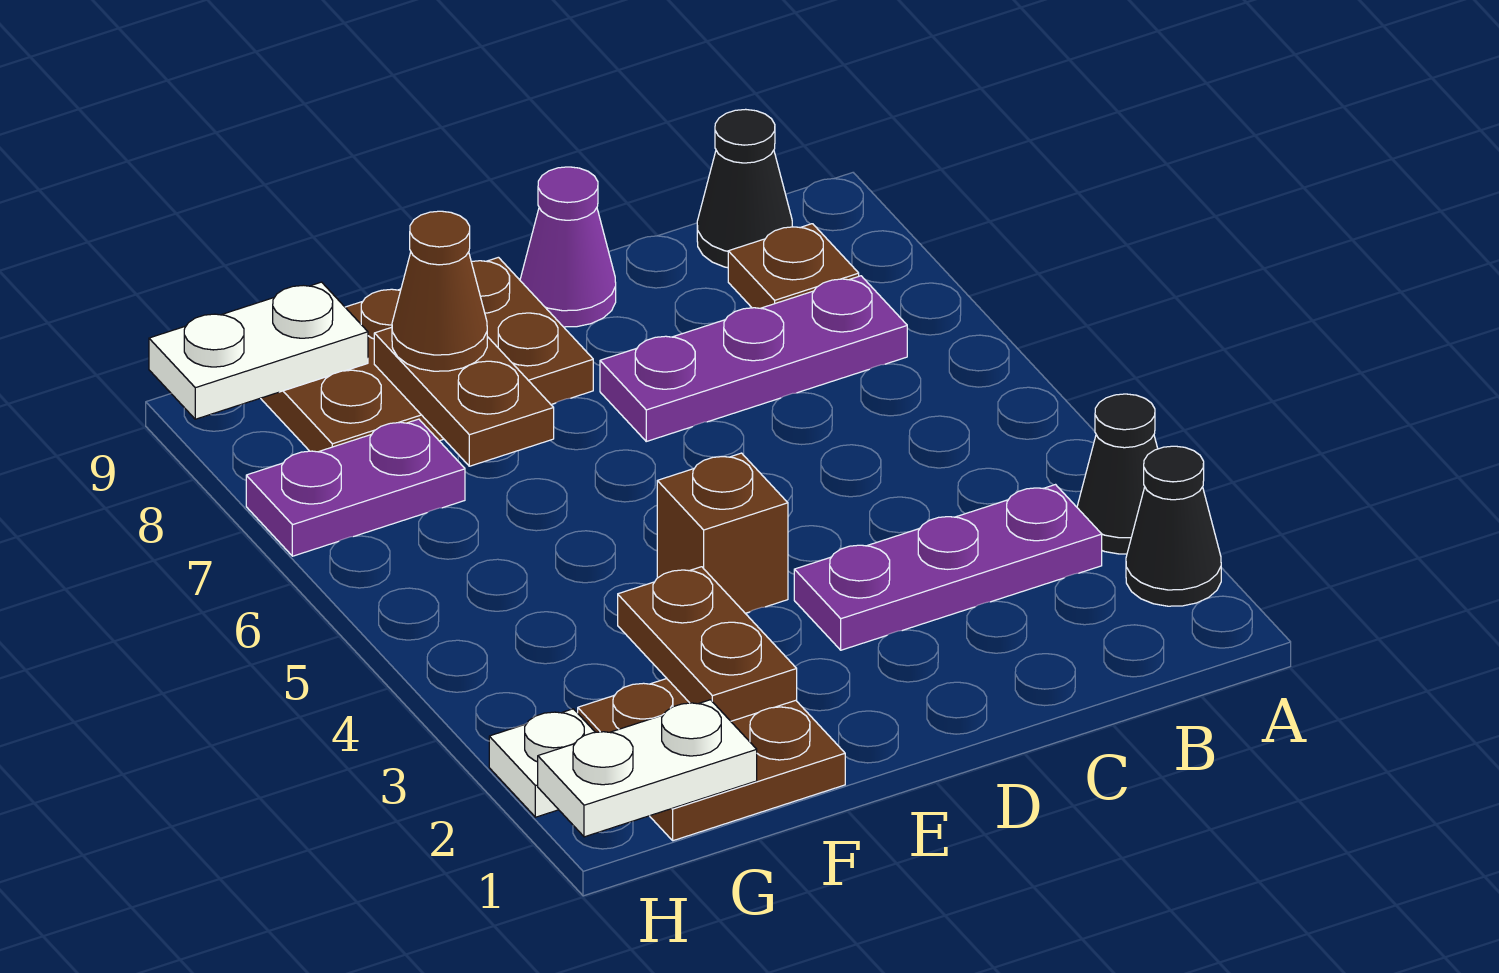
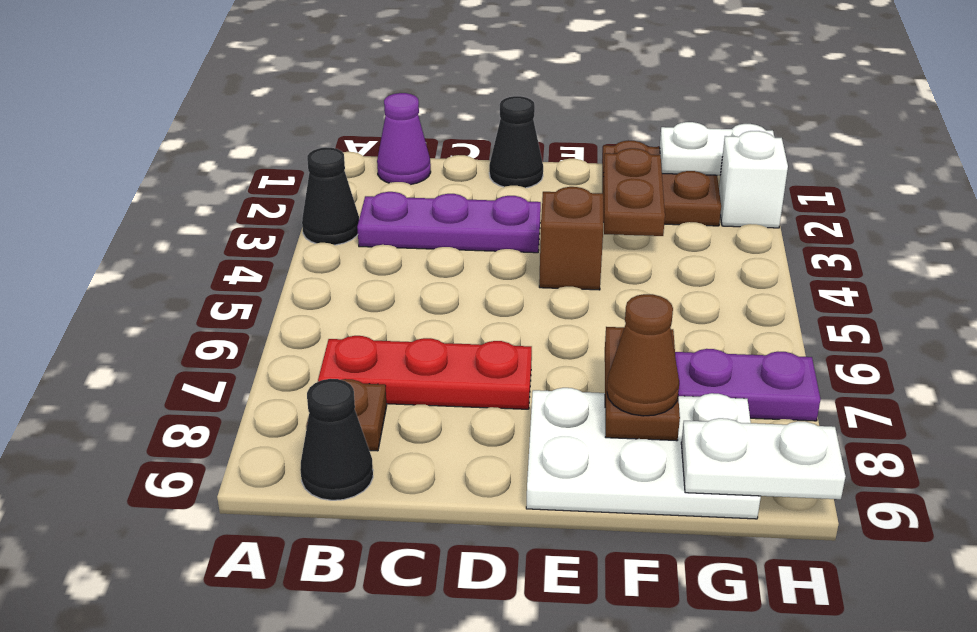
black cone A2 level 1 -> black cone D1 level 1
purple plate B7:D7 level 1 -> red plate B7:D7 level 1
purple cone D9 level 1 -> purple cone B1 level 1
brown plate E8:G9 level 1 -> white plate E8:G9 level 1
white plate H2 level 1 -> white brick H2 level 1

